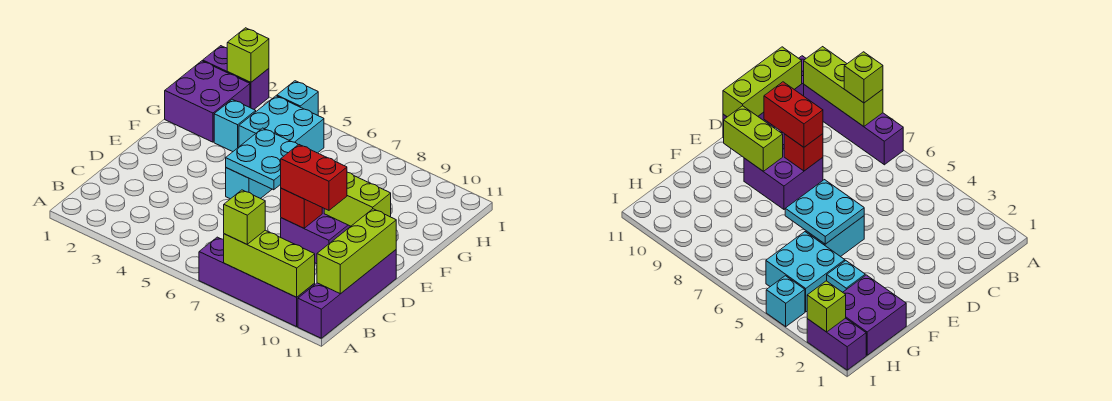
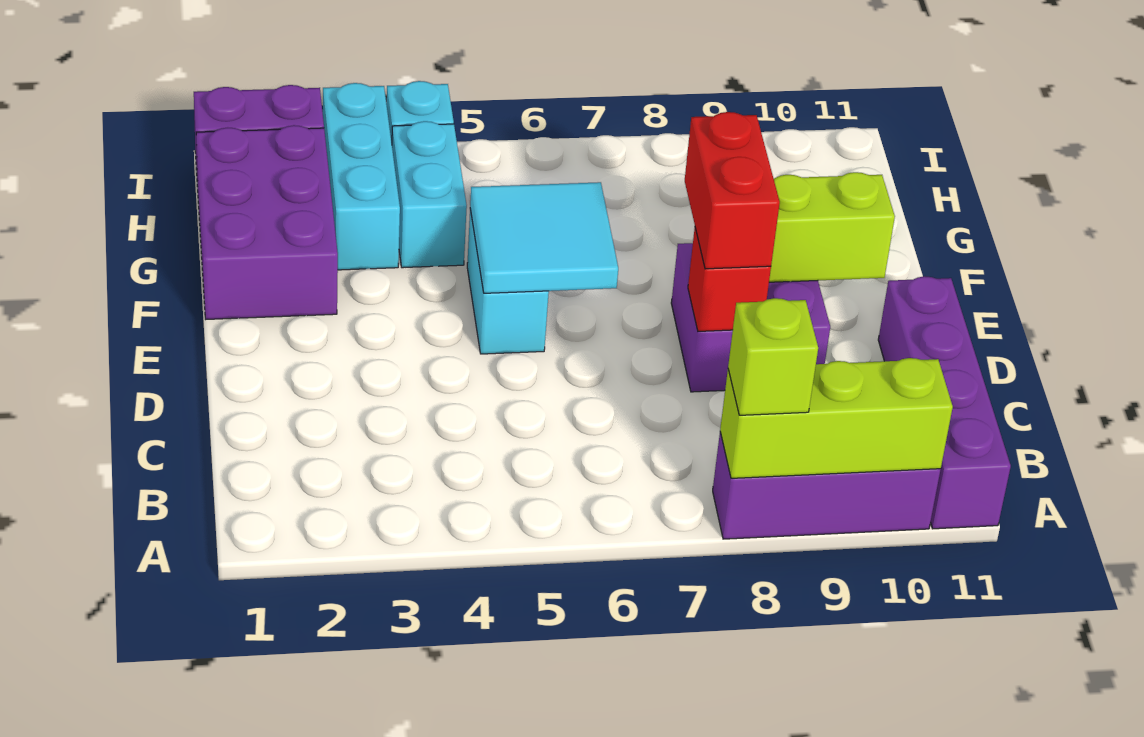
purple brick A7:A10 level 1 -> purple brick A8:A10 level 1
lime brick B11:D11 level 2 -> none
red brick D8:D9 level 3 -> red brick D8:E8 level 3
cyan plate E5:F6 level 2 -> cyan tile E5:F6 level 2
purple brick G1:H2 level 1 -> purple brick F1:H2 level 1
cyan brick G3 level 1 -> cyan brick G3:I3 level 1
cyan brick G4:H5 level 1 -> cyan brick G4:H4 level 1
lime brick I2 level 2 -> none

